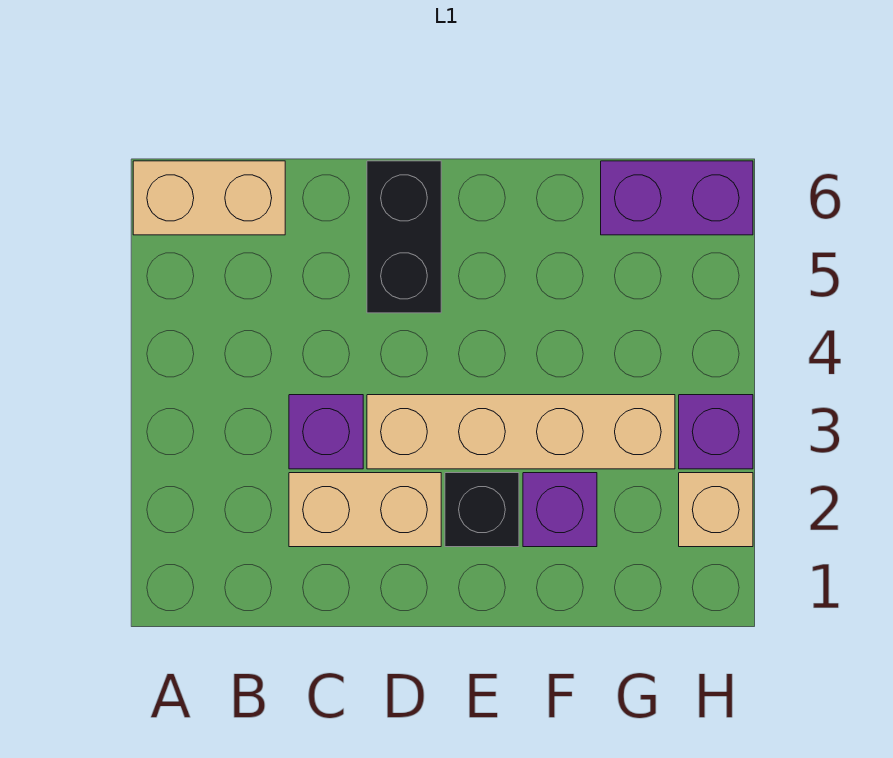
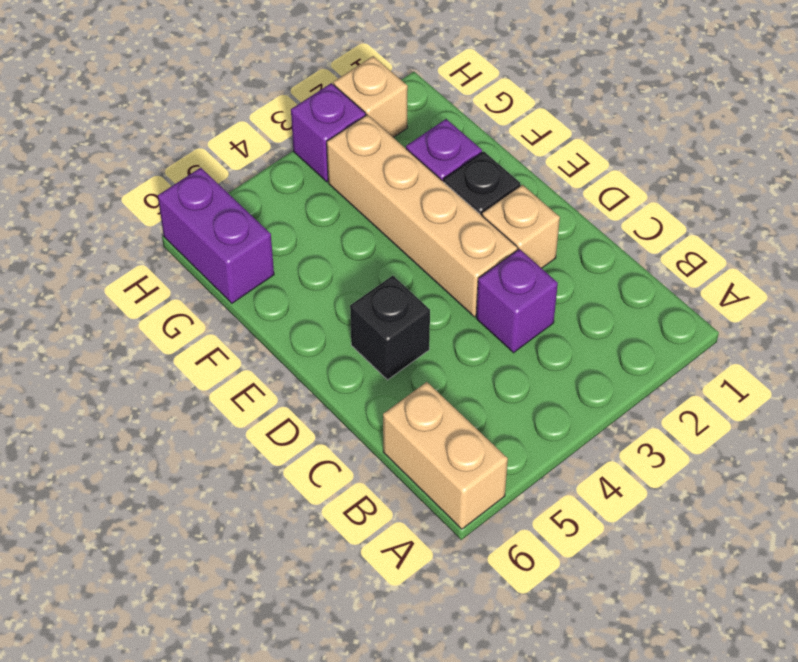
tan brick C2:D2 level 1 -> tan brick D2 level 1
black brick D5:D6 level 1 -> black brick D5 level 1

